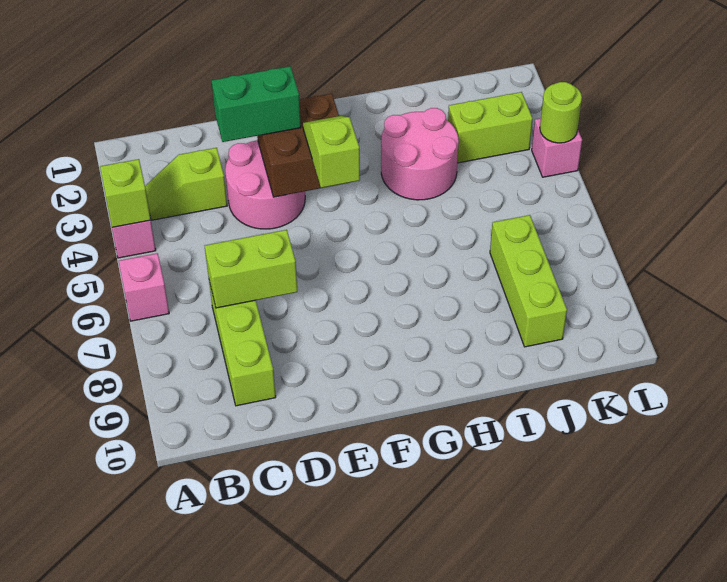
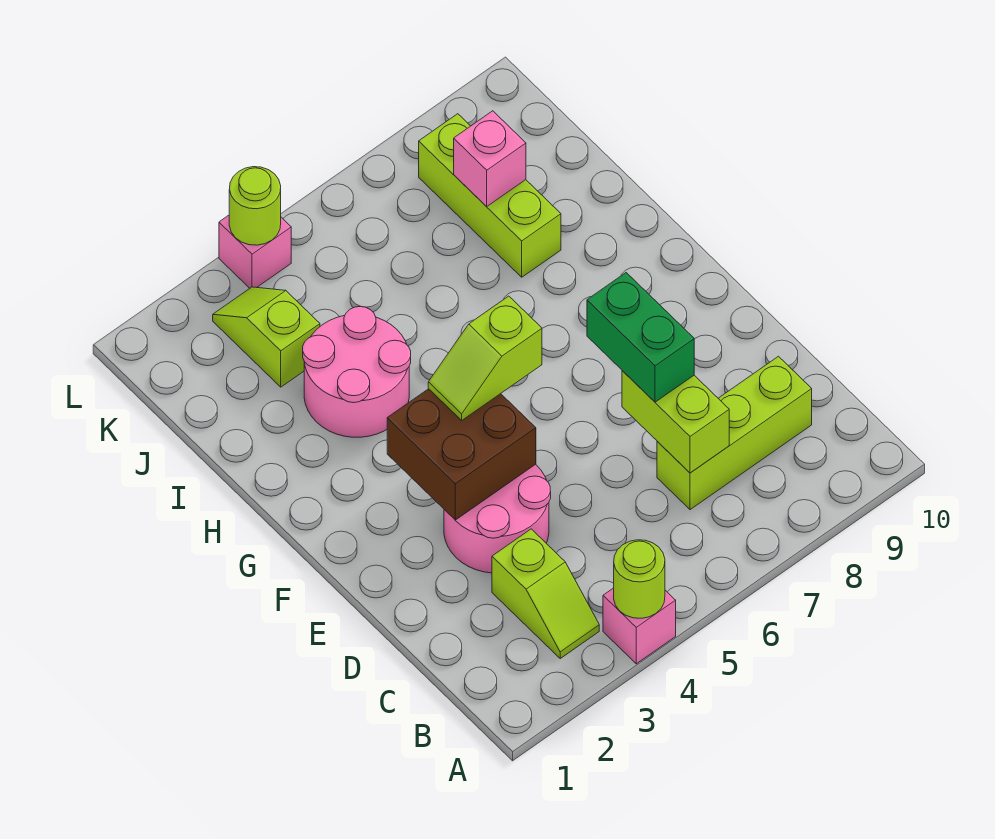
lime brick A4 level 2 -> lime round brick A4 level 2
pink brick A6 level 1 -> pink brick J8 level 2
green brick D3:E3 level 3 -> green brick D7:E7 level 3
lime brick J3:K3 level 1 -> lime slope J3:K3 level 1 top J
lime brick J7:J9 level 1 -> lime brick I8:K8 level 1

